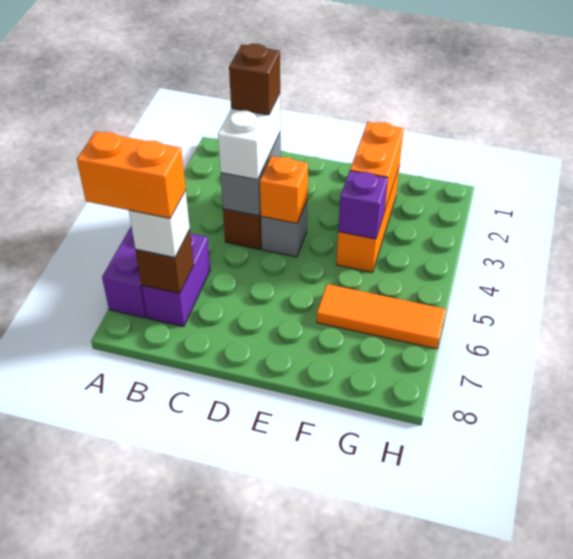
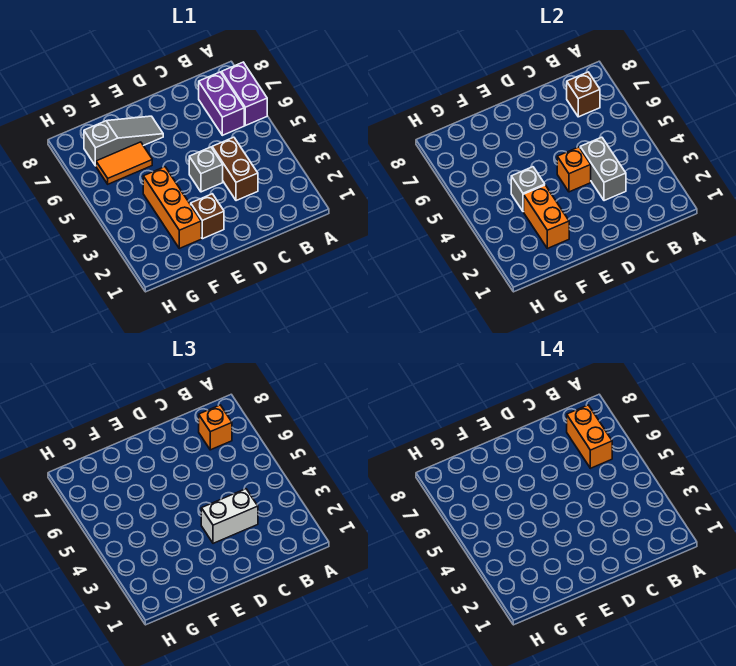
orange brick A7:B7 level 4 -> orange brick B6:B7 level 4
white brick B7 level 3 -> orange brick B7 level 3
white brick C3:C4 level 3 -> white brick C3:D3 level 3
brown brick C3 level 4 -> brown brick E2 level 1
none -> grey slope E7:G7 level 1 top G
purple brick F4 level 2 -> grey brick F4 level 2
orange tile F6:H6 level 1 -> orange tile F6:G6 level 1

